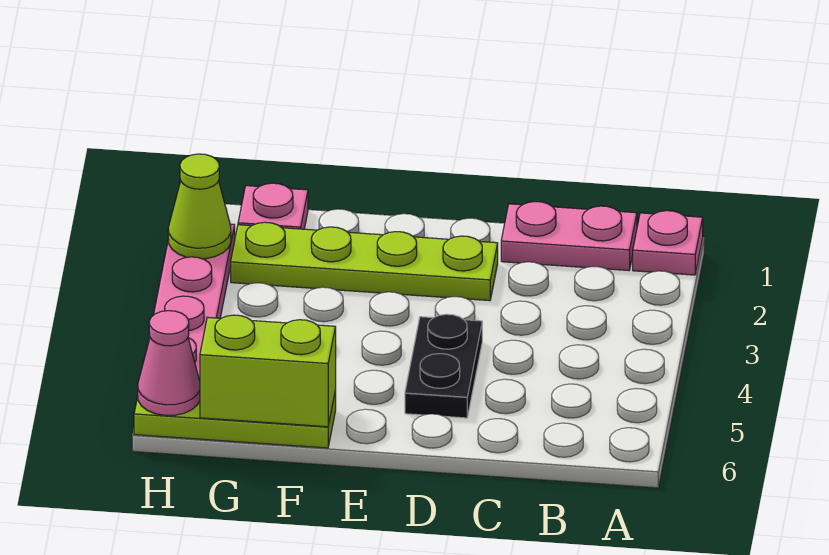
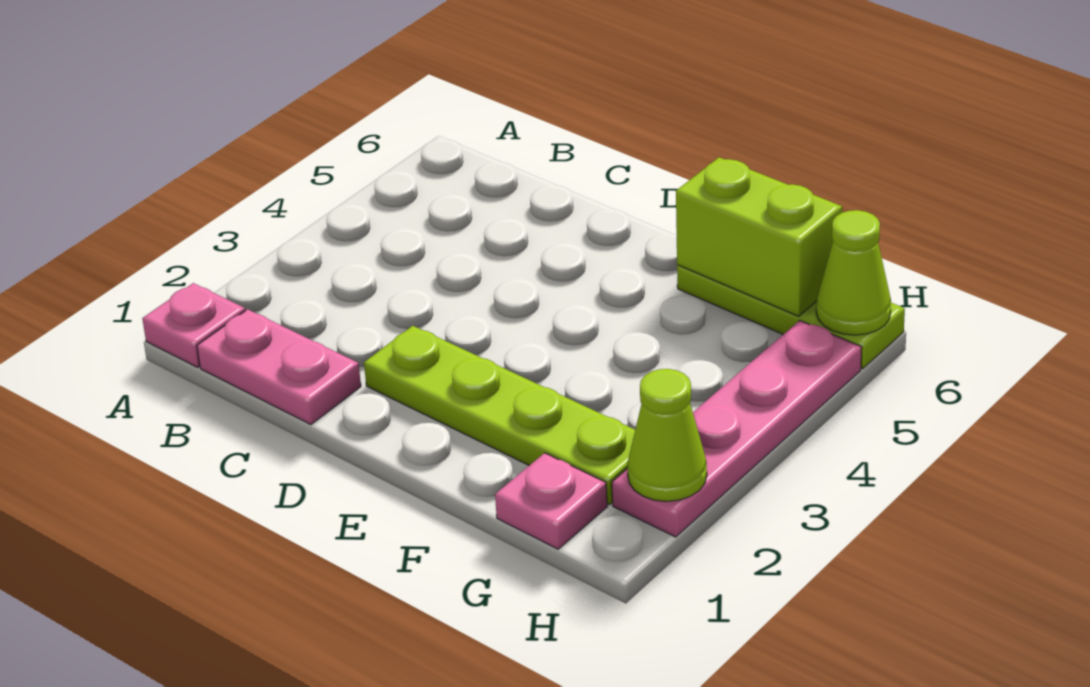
black plate D4:D5 level 1 -> none
pink cone H6 level 2 -> lime cone H6 level 2

